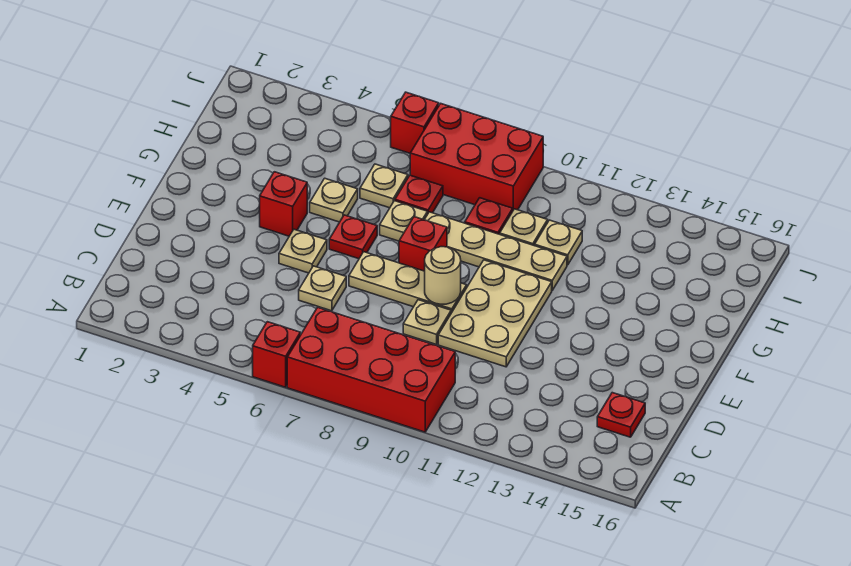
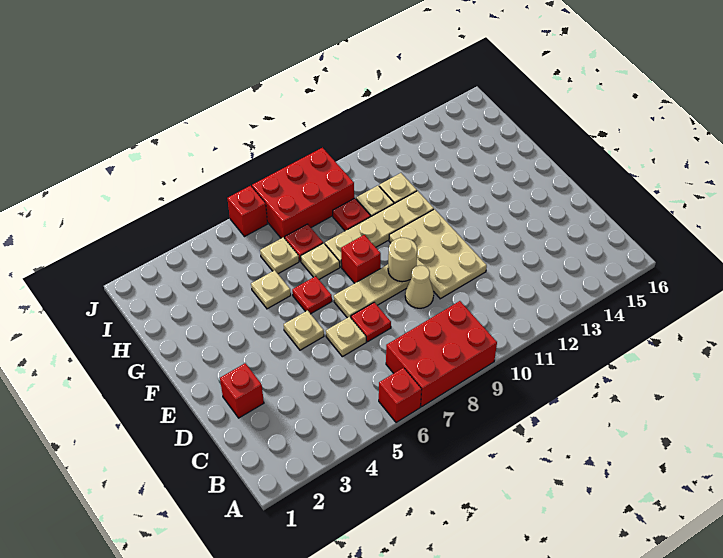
red brick A7:B10 level 1 -> red brick A7:B9 level 1
red plate C15 level 1 -> red plate D7 level 1
tan plate D9 level 1 -> tan cone D9 level 1
red brick F4 level 1 -> red brick D2 level 1

